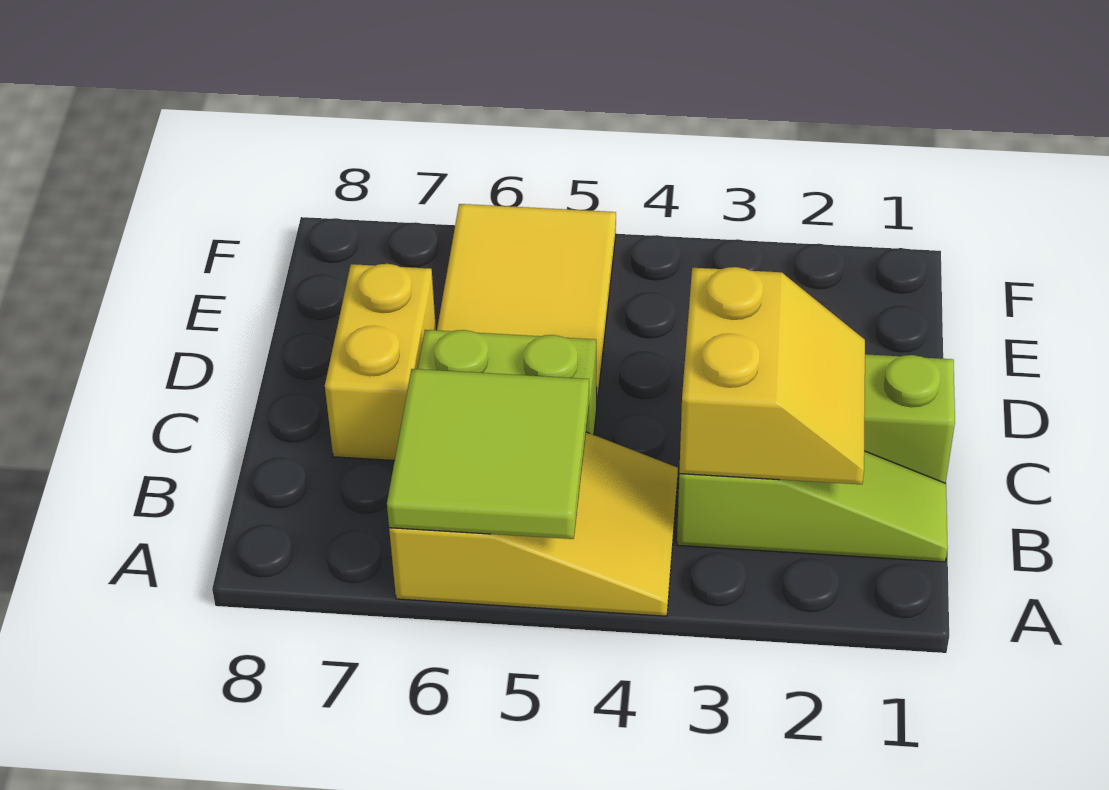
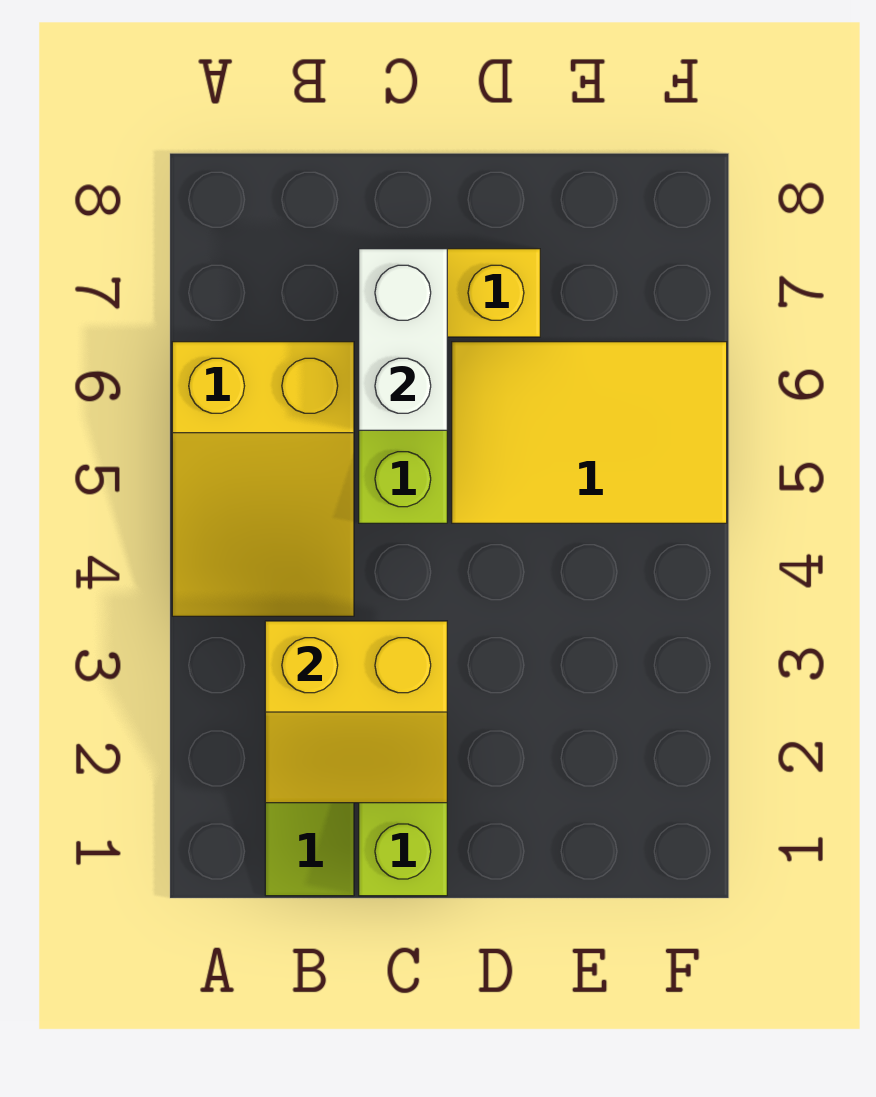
lime tile A5:B6 level 2 -> none
none -> white brick C6:C7 level 2

